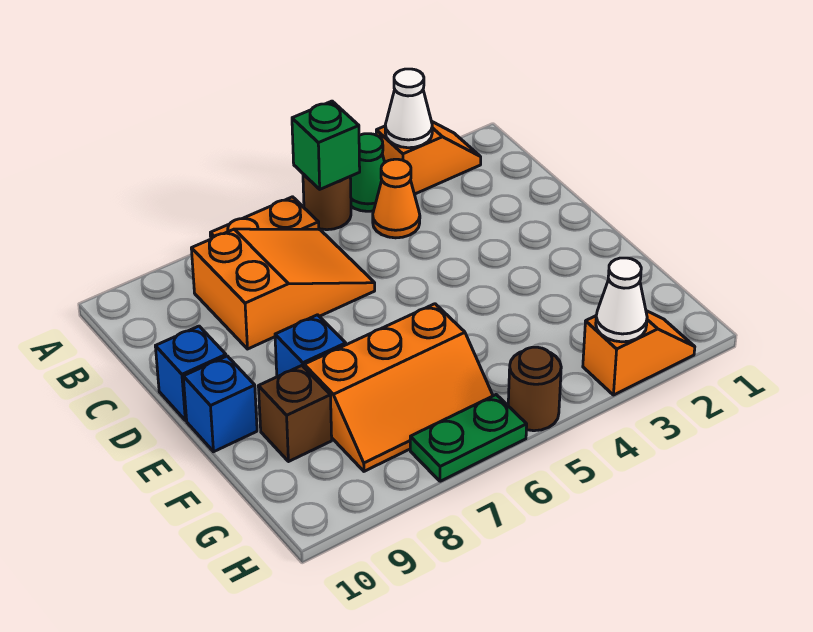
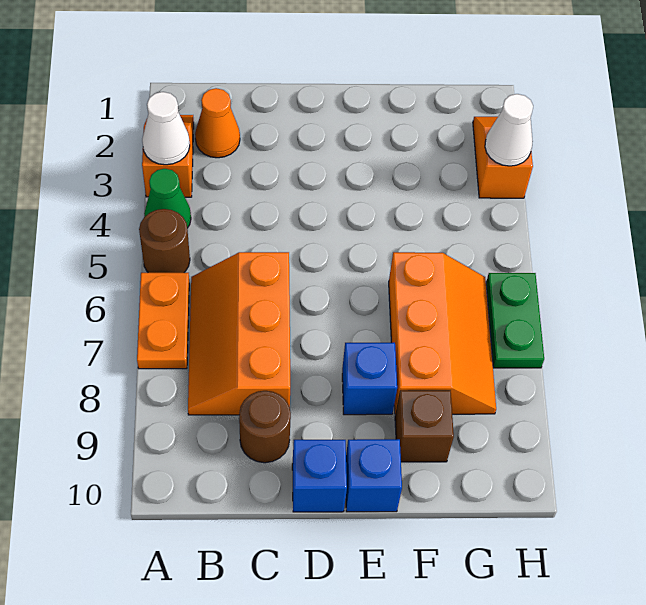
green brick A5 level 2 -> none
orange cone B4 level 1 -> orange cone B2 level 1
orange slope B6:C8 level 1 top 8 -> orange slope B6:C8 level 1 top C
brown round brick H5 level 1 -> brown round brick C9 level 1

